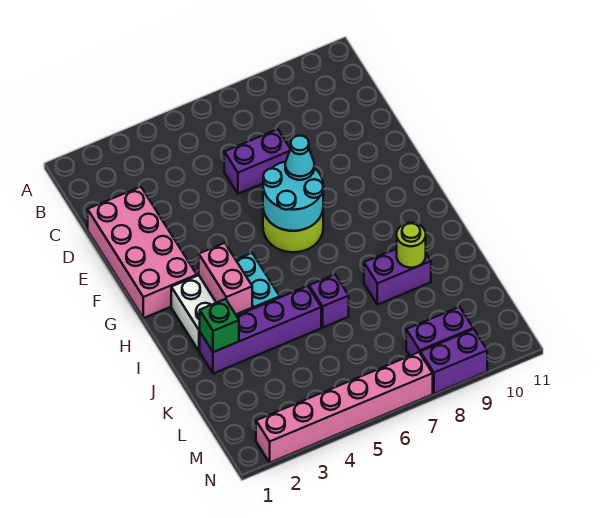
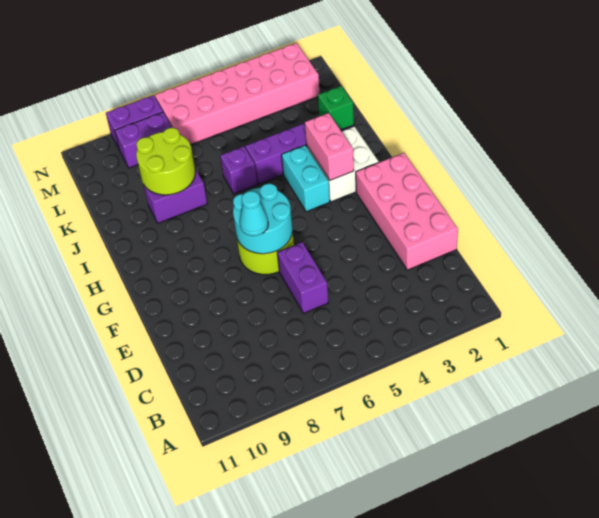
purple brick D6:D7 level 1 -> purple brick D6:E6 level 1
lime round brick J9 level 2 -> lime round brick J8:K9 level 2
pink brick N2:N7 level 1 -> pink brick M2:N7 level 1

